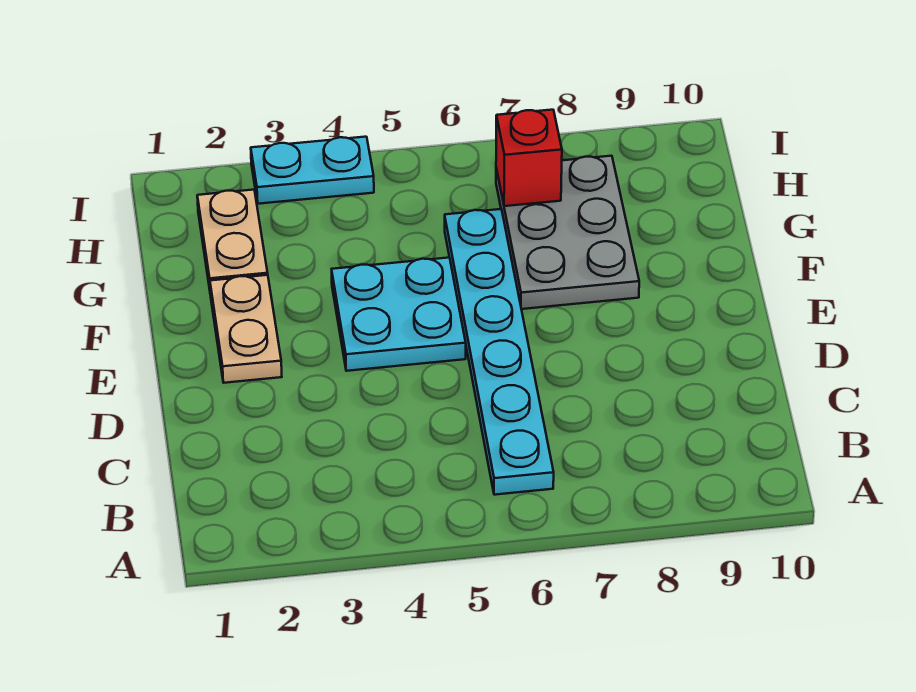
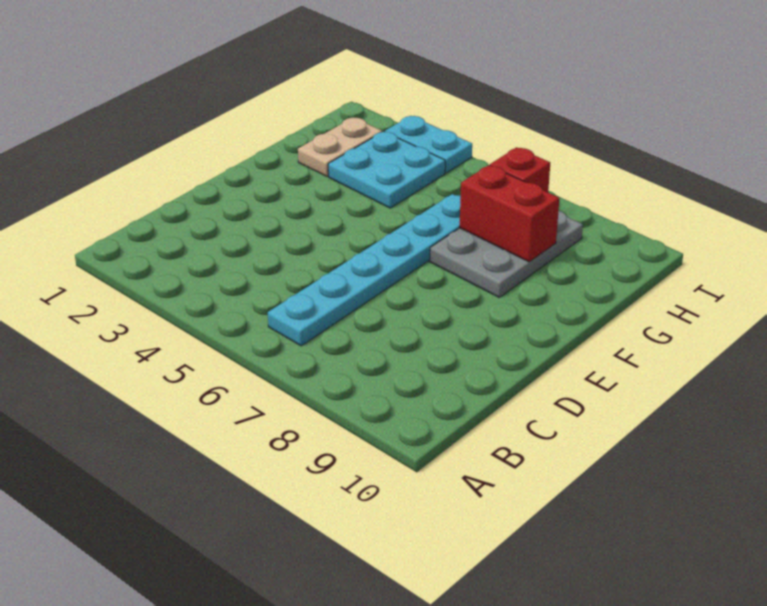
tan plate E2:F2 level 1 -> none
cyan plate E4:F5 level 1 -> cyan plate G3:H4 level 1
none -> red brick G7:G8 level 2

